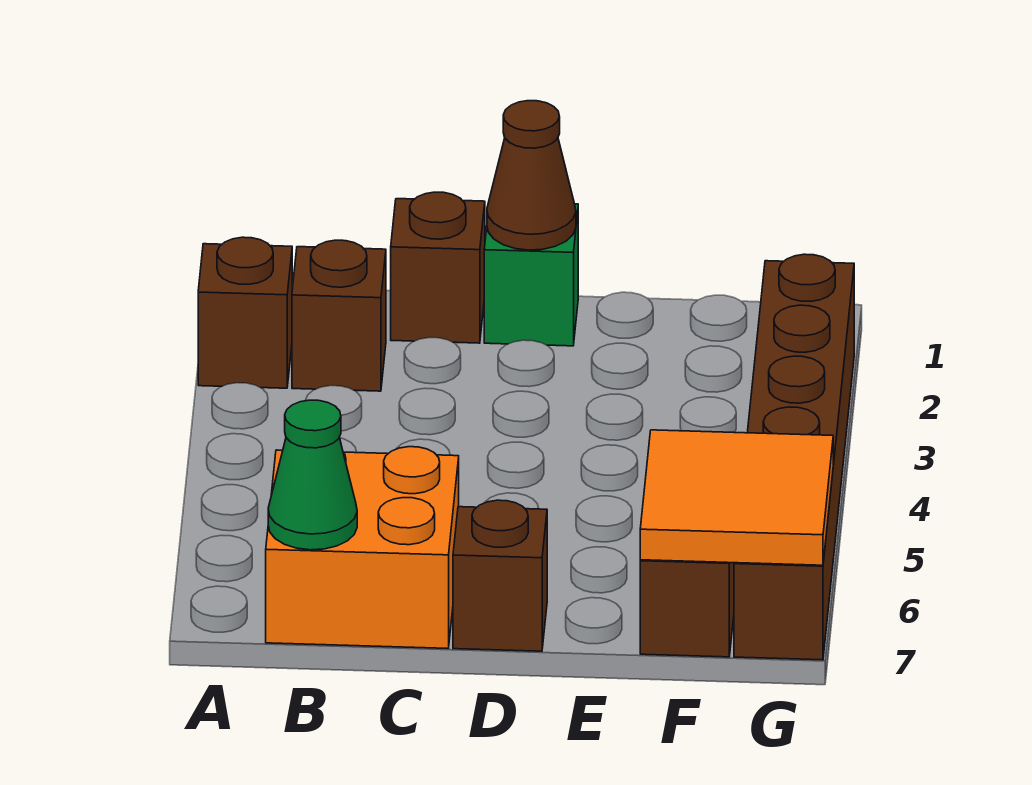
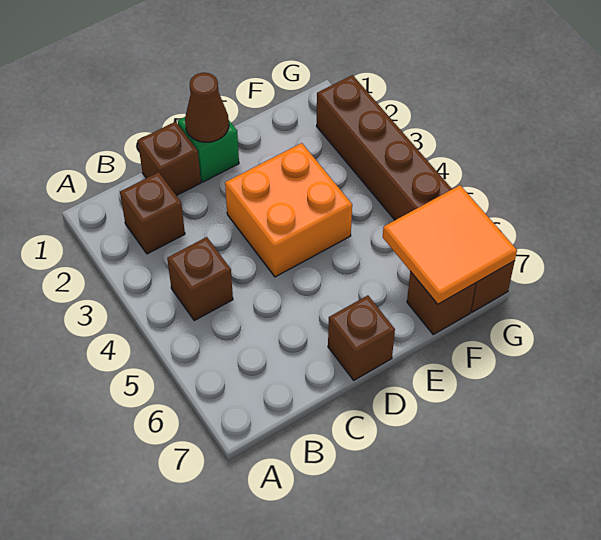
brown brick A2 level 1 -> brown brick B4 level 1
orange brick B6:C7 level 1 -> orange brick D3:E4 level 1
green cone B7 level 2 -> none

